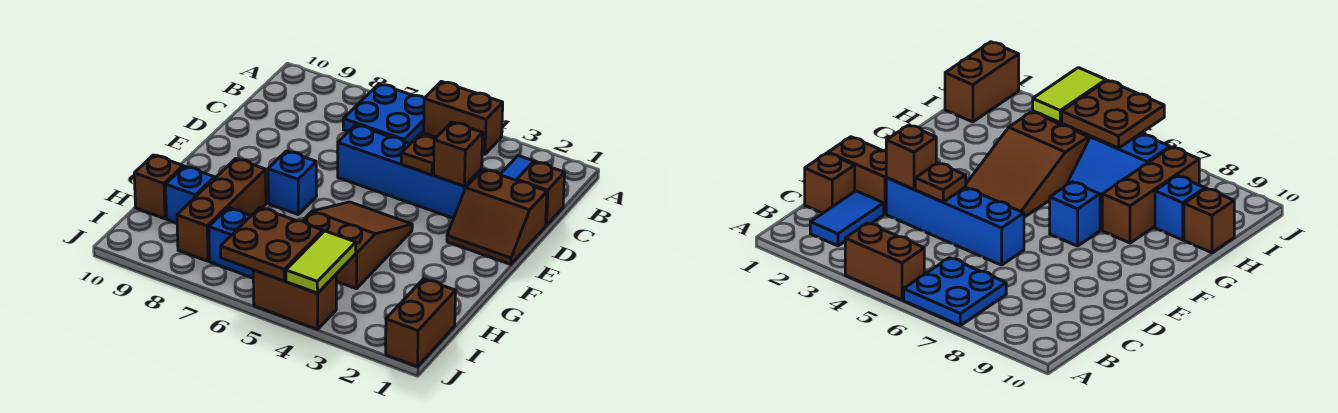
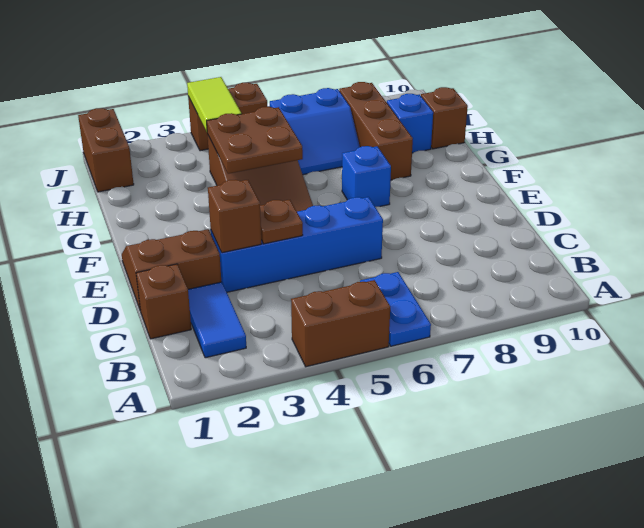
blue plate A6:B7 level 1 -> blue plate A6:B6 level 1
brown plate I5:J6 level 2 -> brown plate G4:H5 level 2

